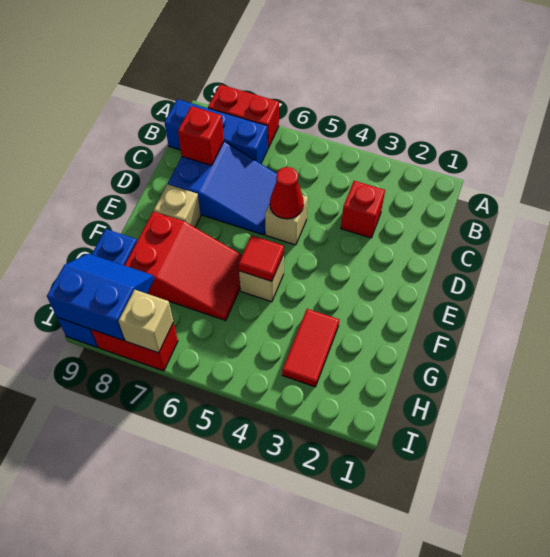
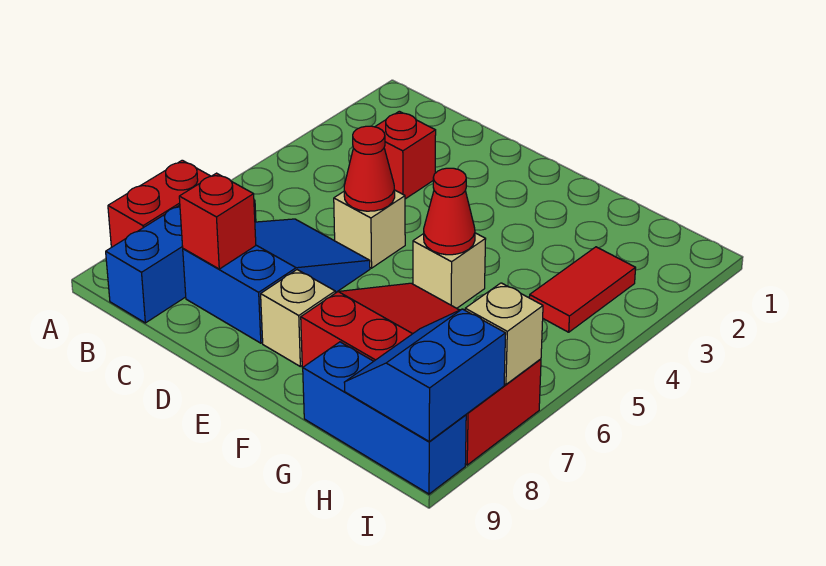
red tile F5 level 2 -> red cone F5 level 2
red tile G3:H3 level 1 -> red tile H3:H4 level 1

